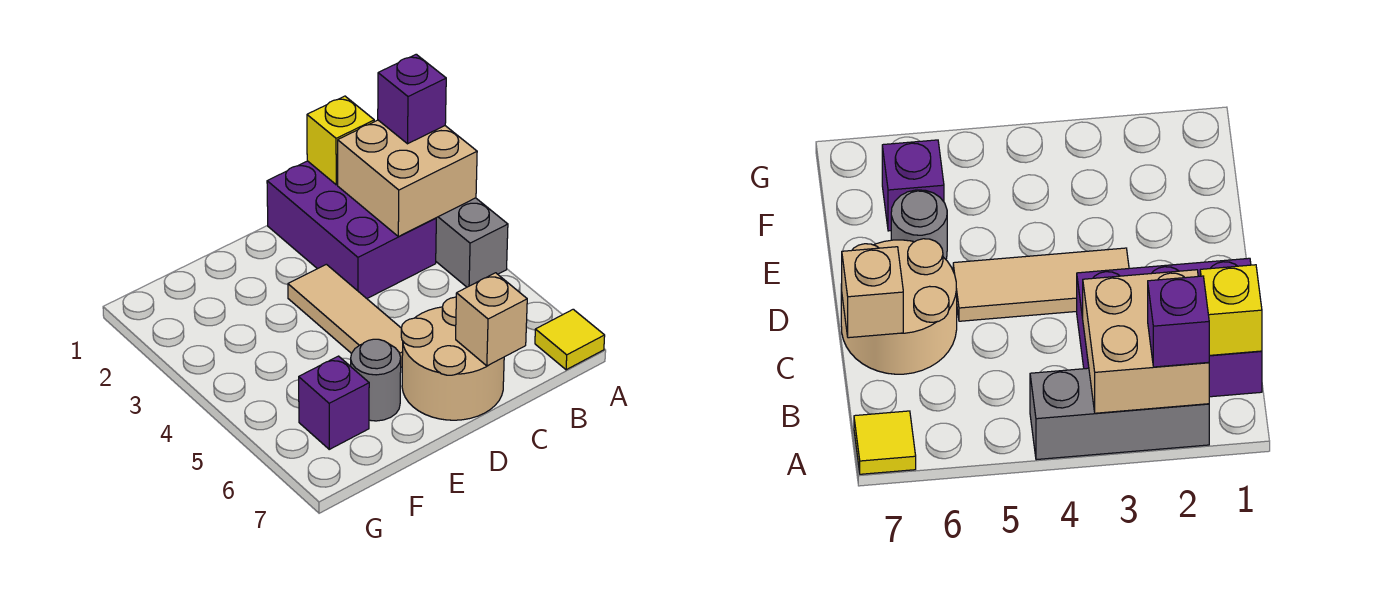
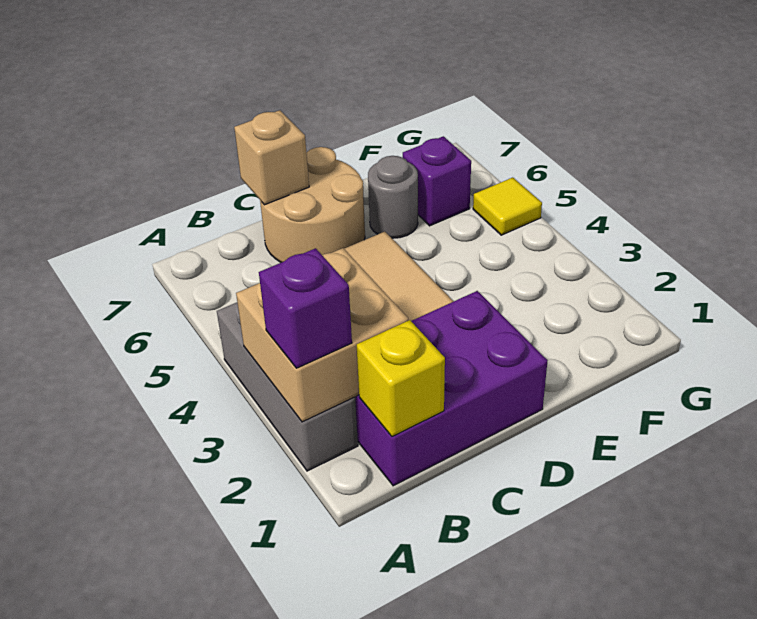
yellow tile A7 level 1 -> yellow tile G5 level 1
purple brick B1:C3 level 1 -> purple brick B1:D2 level 1

